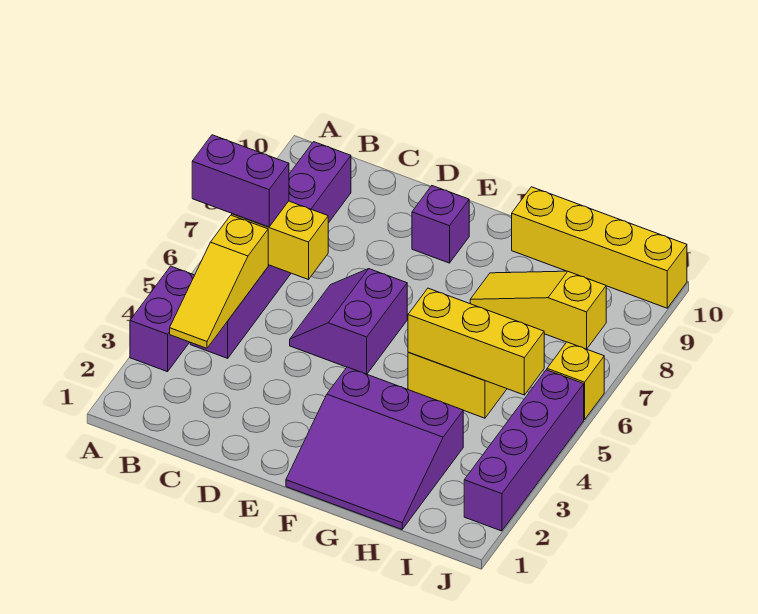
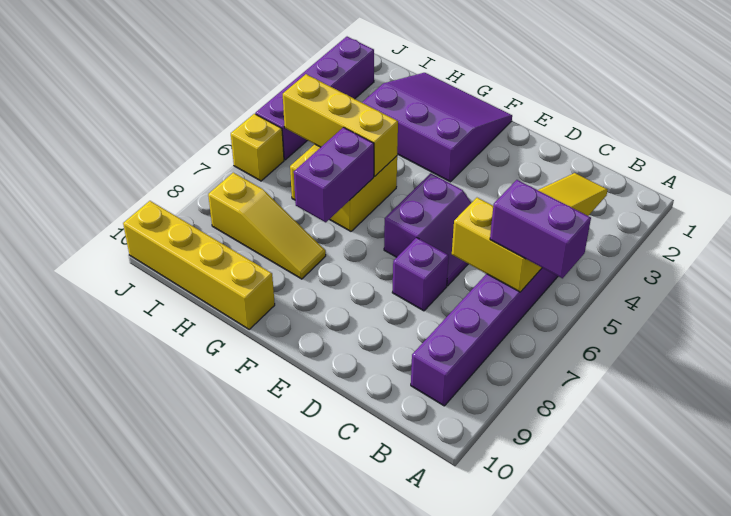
purple brick A3:A4 level 1 -> purple brick G6:G7 level 2
purple brick E9 level 1 -> purple brick D7 level 1

